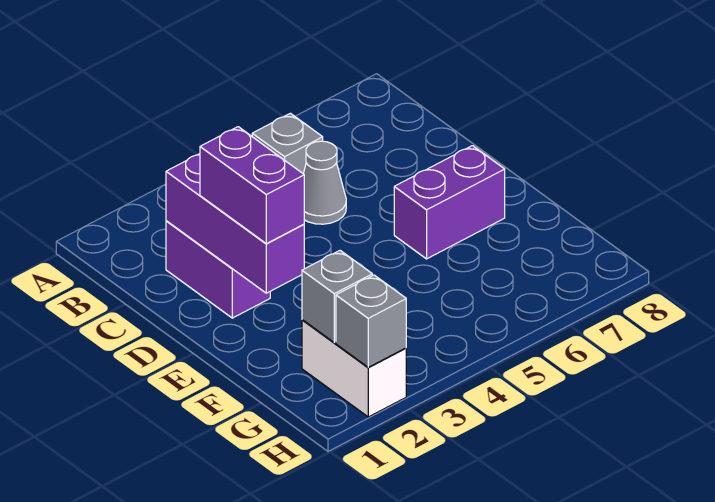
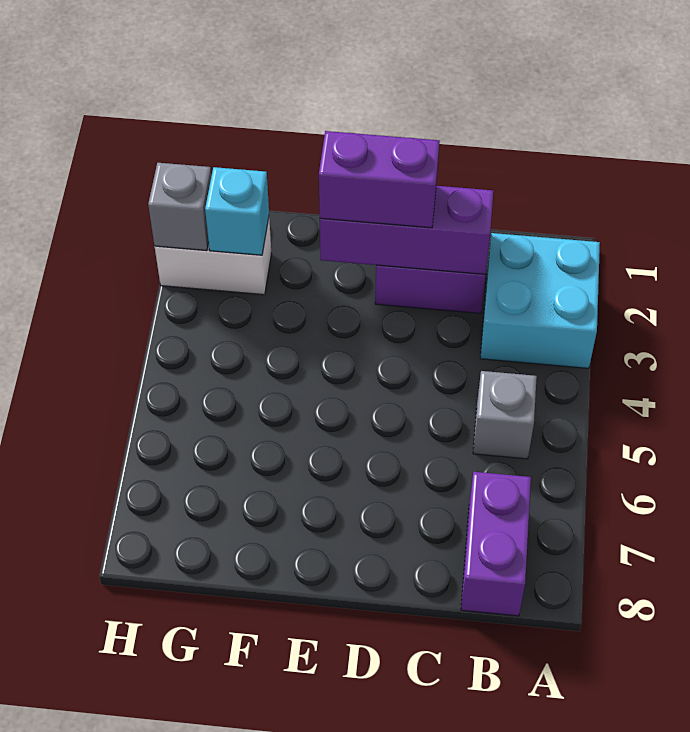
none -> cyan brick A2:B3 level 1
grey cone C5 level 1 -> none
purple brick E6:E7 level 1 -> purple brick B7:B8 level 1
grey brick G2 level 2 -> cyan brick G2 level 2

